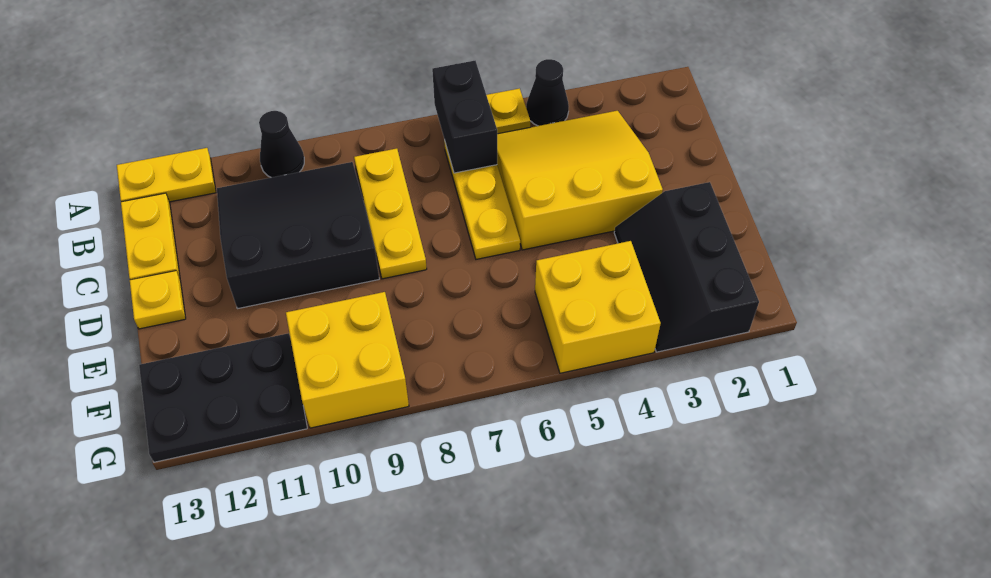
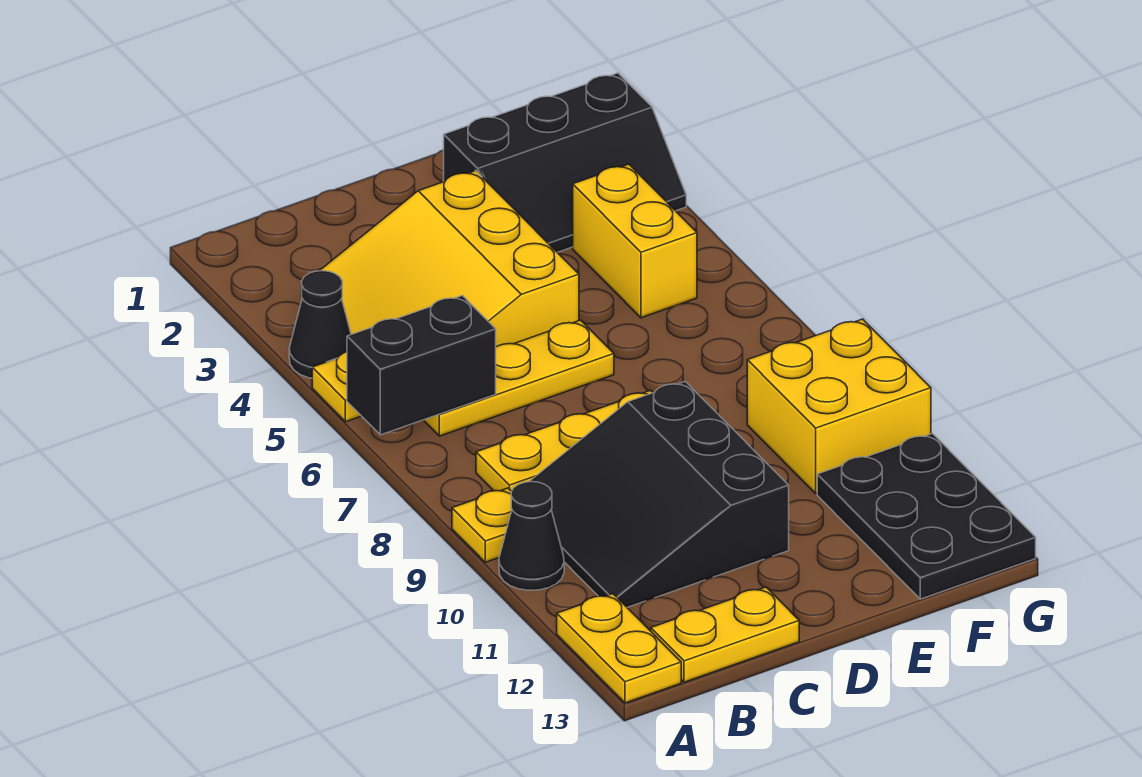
yellow plate D13 level 1 -> yellow plate A9 level 1
yellow brick F4:G5 level 1 -> yellow brick F4:F5 level 1

